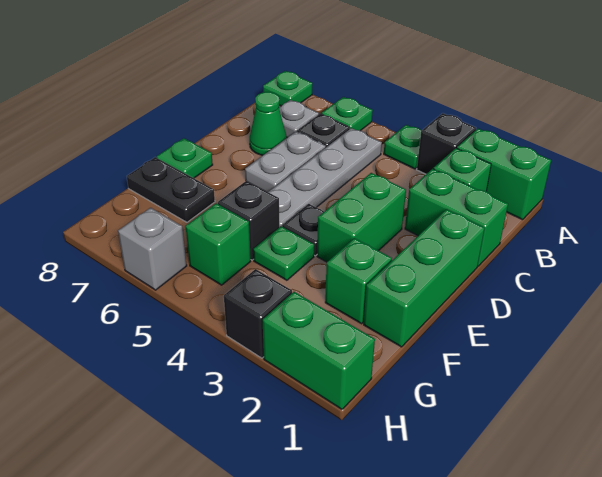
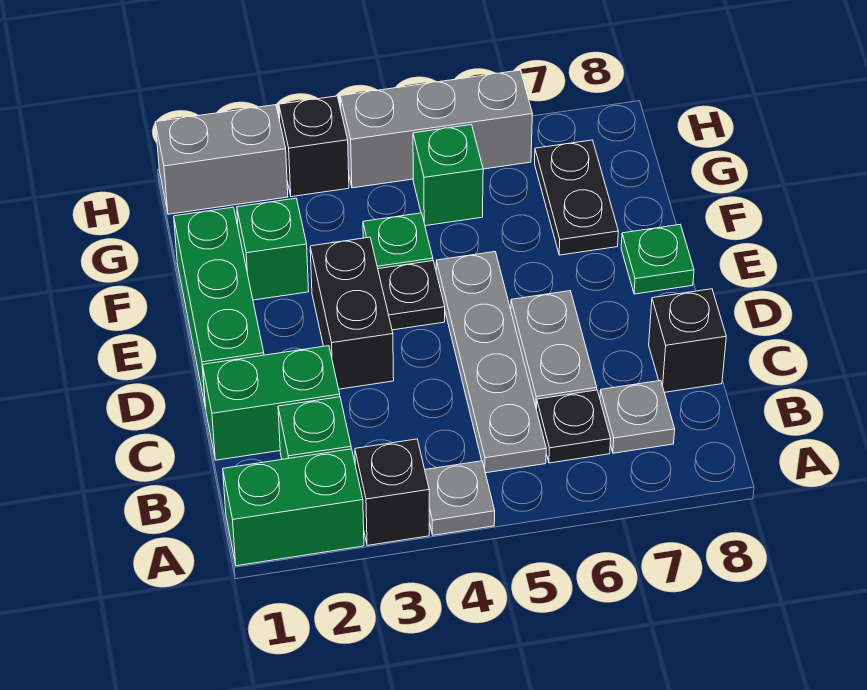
green plate A4 level 1 -> grey plate A4 level 1
green plate A6 level 1 -> none
green plate A8 level 1 -> none
green cone C7 level 1 -> none
green brick D3:E3 level 1 -> black brick D3:E3 level 1
black brick F5 level 1 -> black brick C8 level 1
black plate F7:F8 level 1 -> black plate F7:G7 level 1
green brick H1:H2 level 1 -> grey brick H1:H2 level 1
grey brick H6 level 1 -> grey brick H4:H6 level 1

